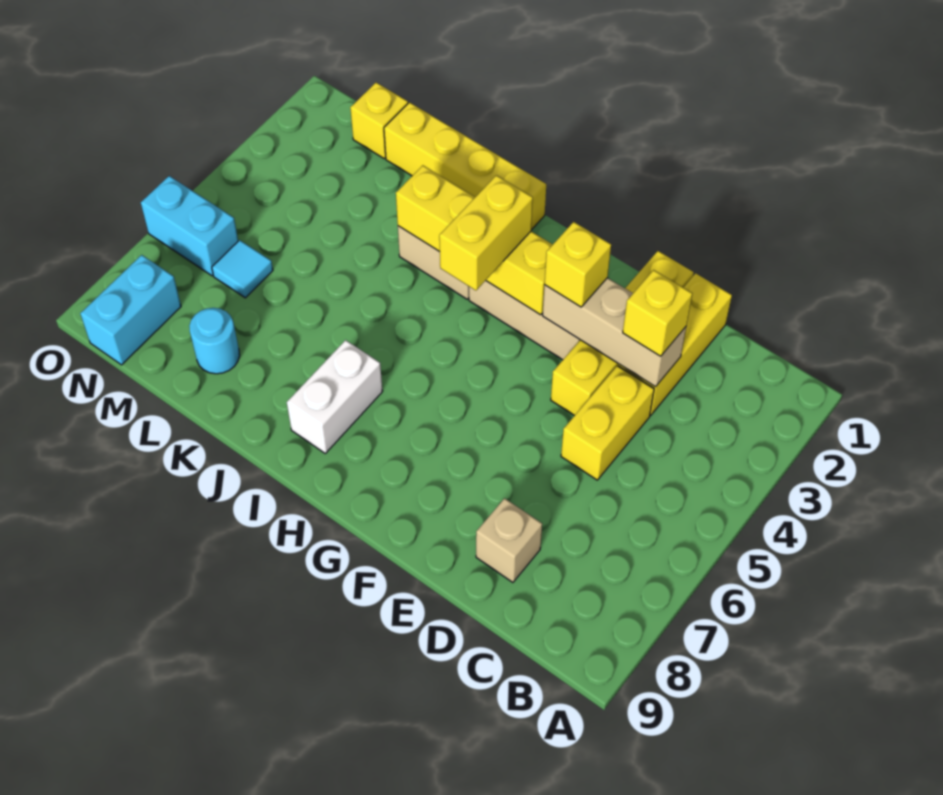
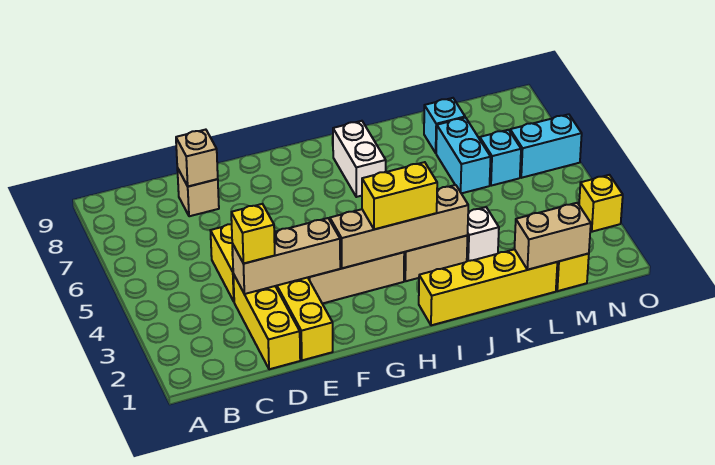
none -> tan brick D8 level 2
yellow brick F3 level 3 -> yellow brick O3 level 1
yellow brick G3:J3 level 2 -> tan brick G3:J3 level 2
yellow brick H3:H4 level 3 -> yellow brick H3:I3 level 3
none -> white brick K3 level 1
none -> tan brick L1:M1 level 2
cyan round brick L8 level 1 -> cyan brick L8 level 1
cyan tile M6 level 1 -> cyan brick M6 level 1
cyan brick N8:N9 level 1 -> cyan brick L6:L7 level 1

